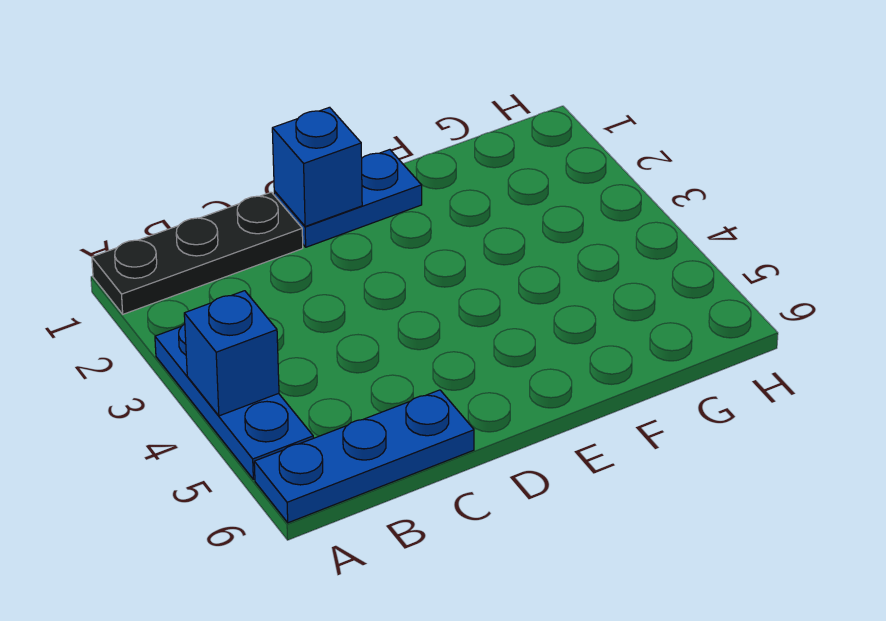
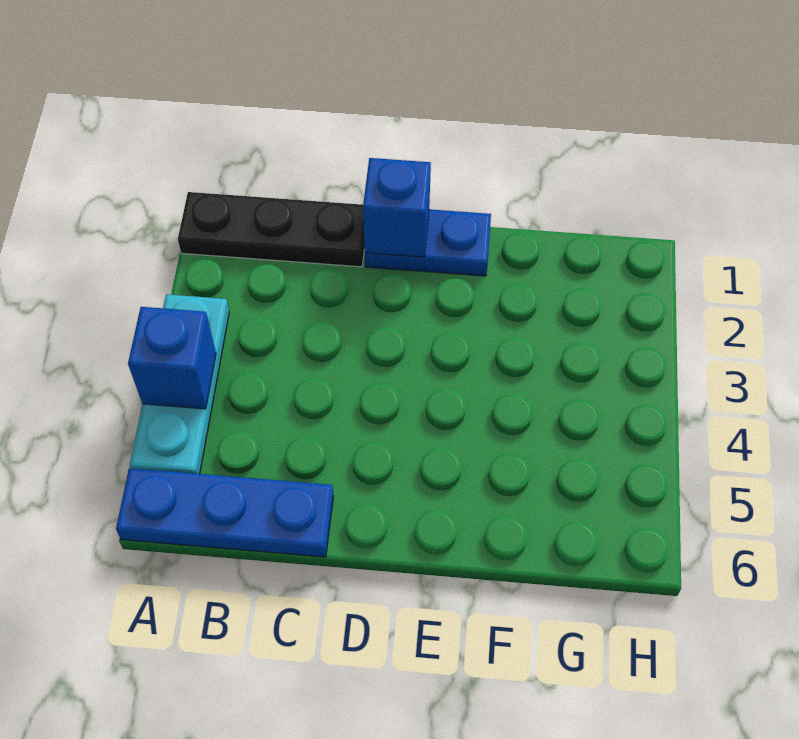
blue plate A3:A5 level 1 -> cyan plate A3:A5 level 1

